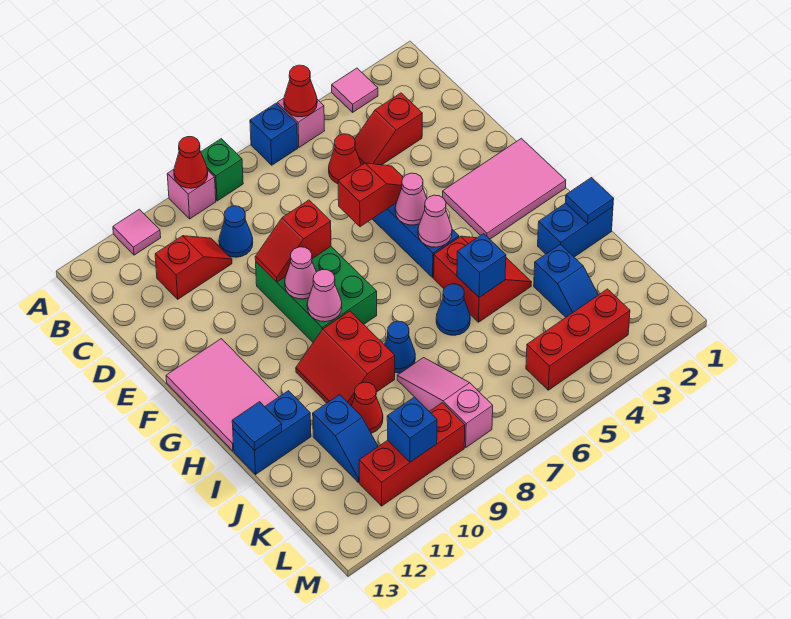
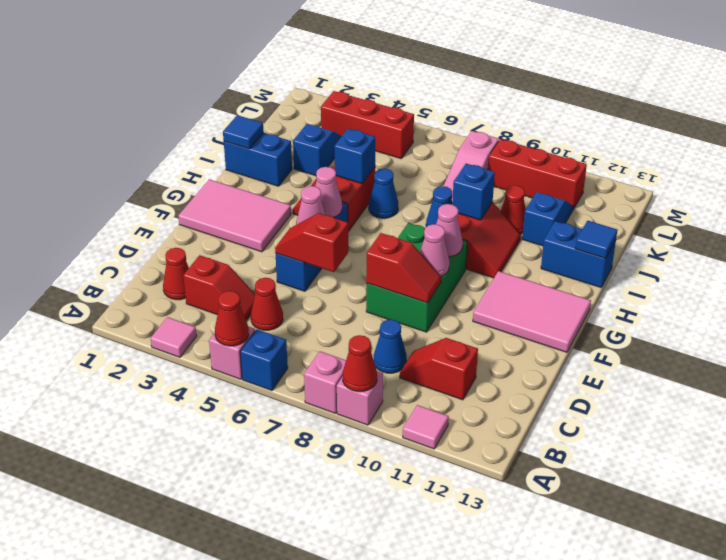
green brick A8 level 1 -> pink brick A8 level 1
none -> red cone C2 level 1
pink tile F12:H13 level 1 -> pink tile F11:G13 level 1
blue brick L10 level 2 -> blue brick I9 level 2

